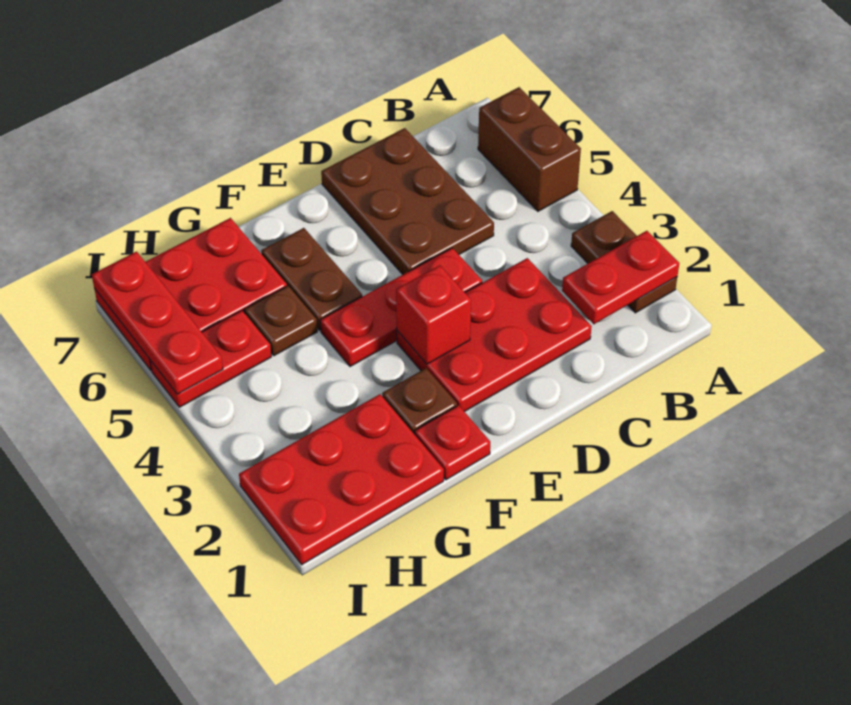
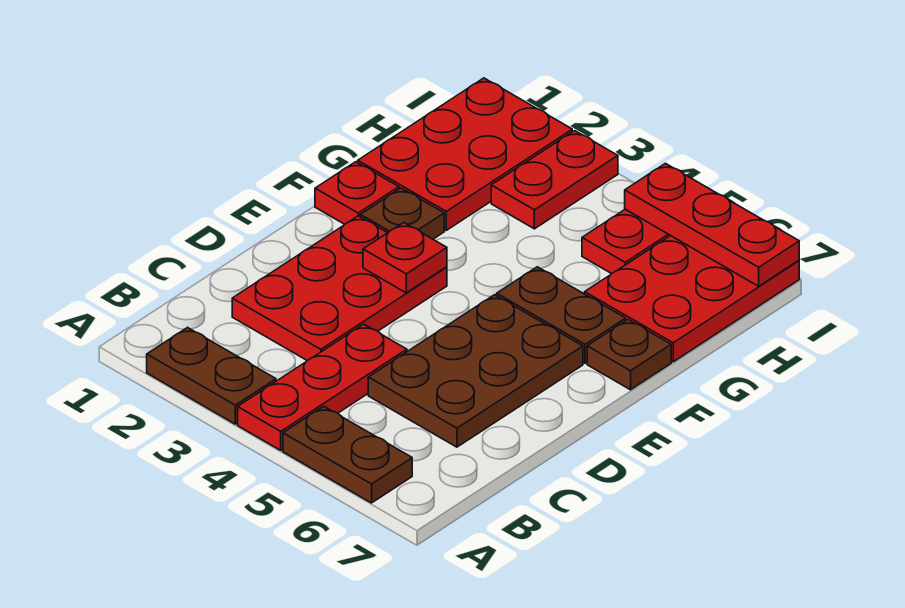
red plate A2:B2 level 2 -> red plate H3:I3 level 1
brown brick A5:A6 level 1 -> brown plate A5:A6 level 1
brown plate C5:D7 level 1 -> brown plate C5:E6 level 1
red plate D4:F4 level 1 -> red plate A4:C4 level 1
red brick E3 level 2 -> red plate E3 level 2
brown plate G5 level 1 -> brown plate F7 level 1

